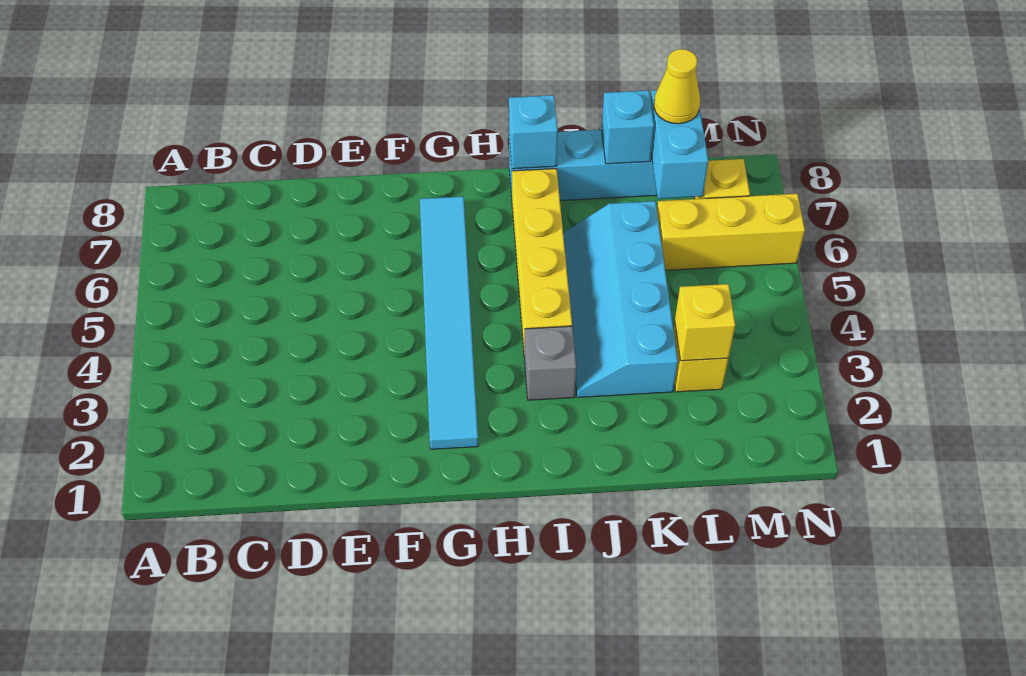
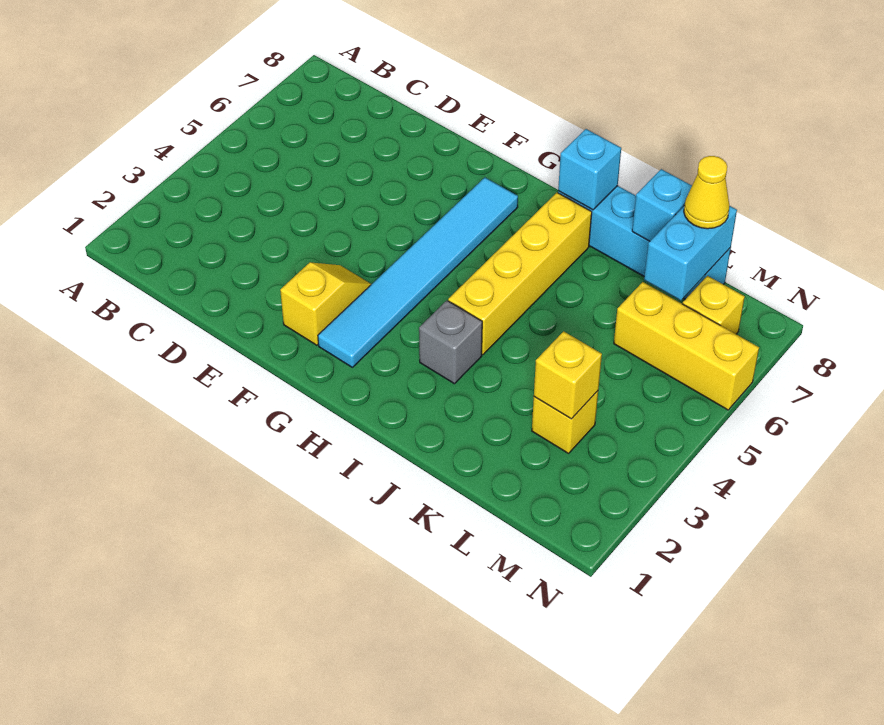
none -> yellow slope F2:F3 level 1 top 2
cyan slope J3:K6 level 1 top K -> none

